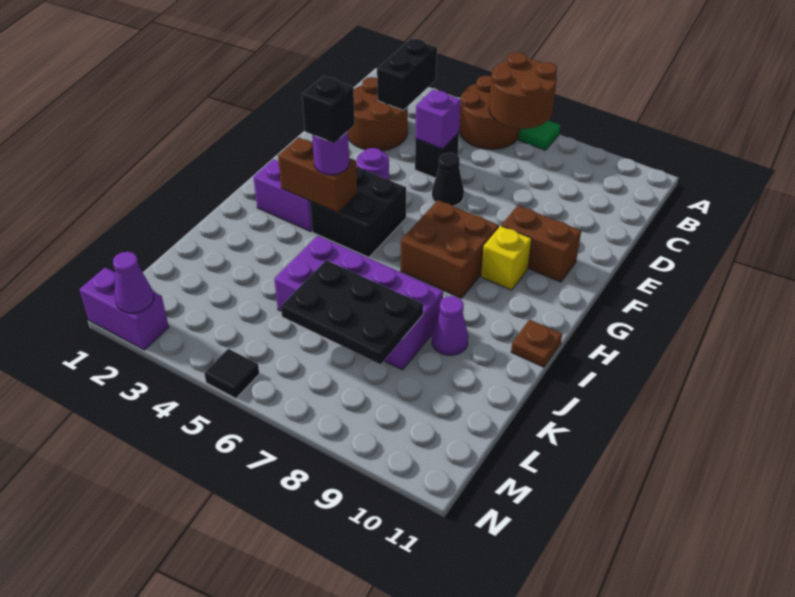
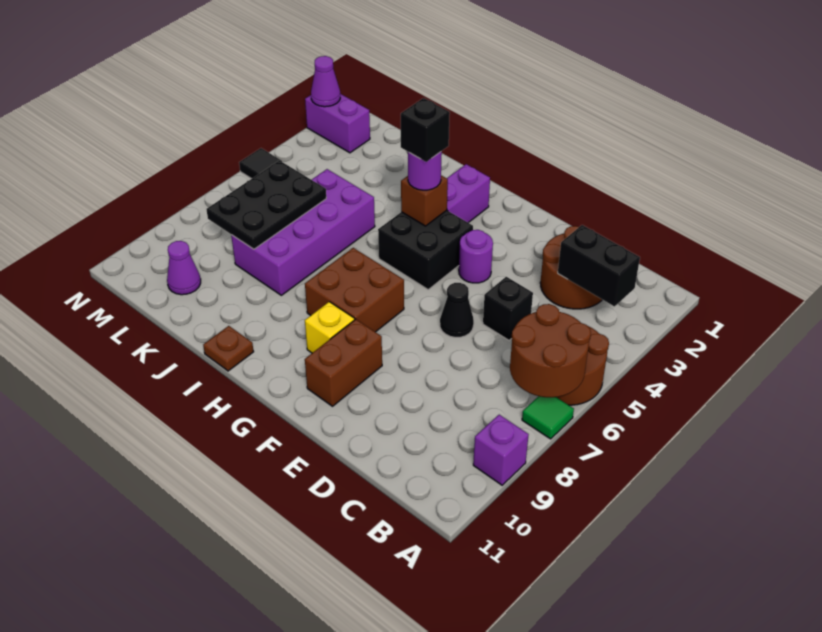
purple brick D5 level 2 -> purple brick A9 level 1
brown brick H3:H4 level 2 -> brown brick H4 level 2
purple cone J9 level 1 -> purple cone L10 level 1
purple brick N1:N2 level 1 -> purple brick M2:N2 level 1

